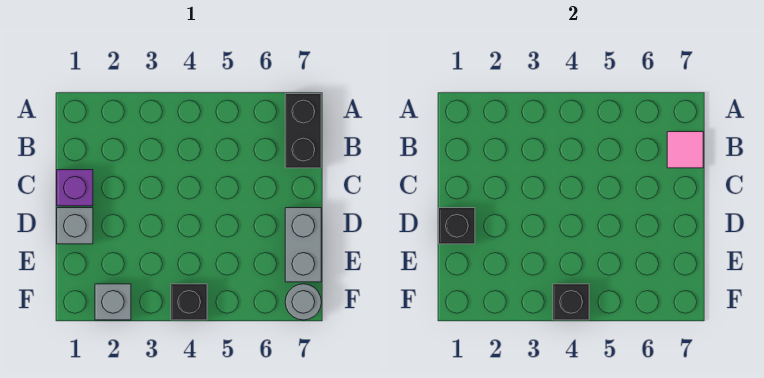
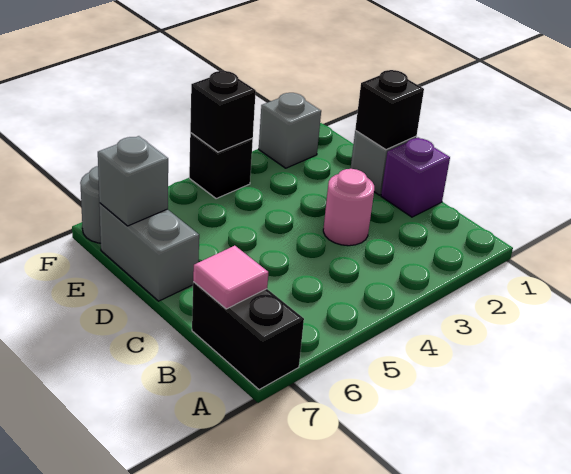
none -> pink round brick C3 level 1
none -> grey brick E7 level 2

